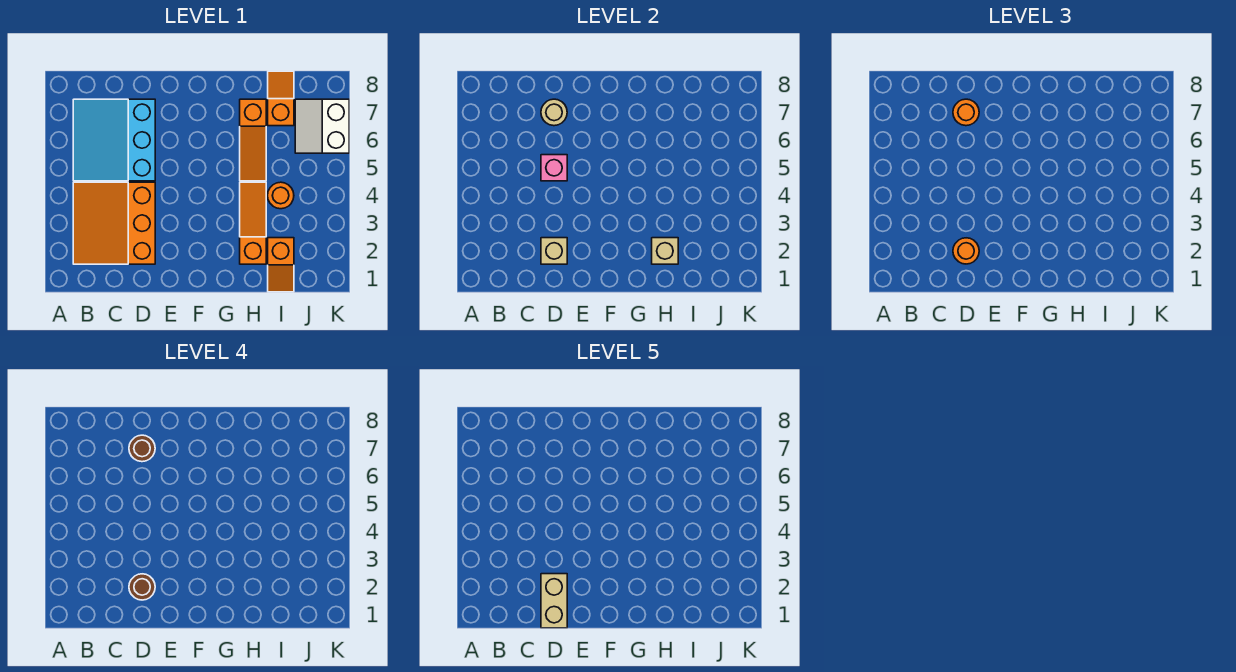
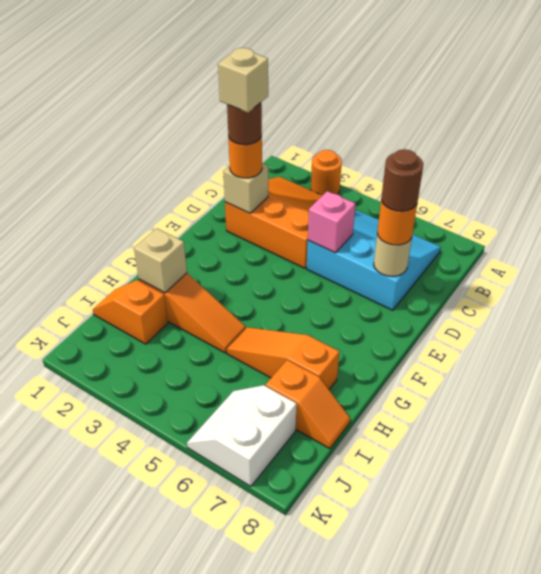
tan brick D1:D2 level 5 -> tan brick D2 level 5
orange round brick I4 level 1 -> orange round brick A3 level 1
white slope J6:K7 level 1 top K -> white slope J6:K7 level 1 top 7

